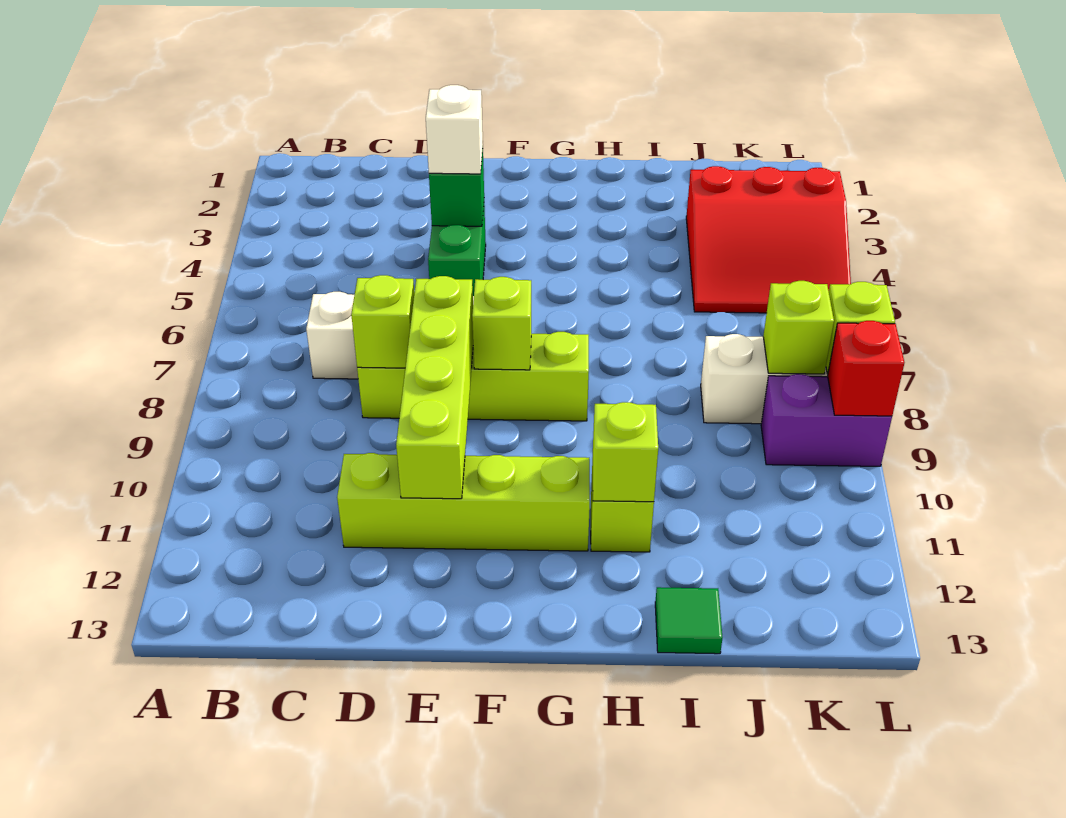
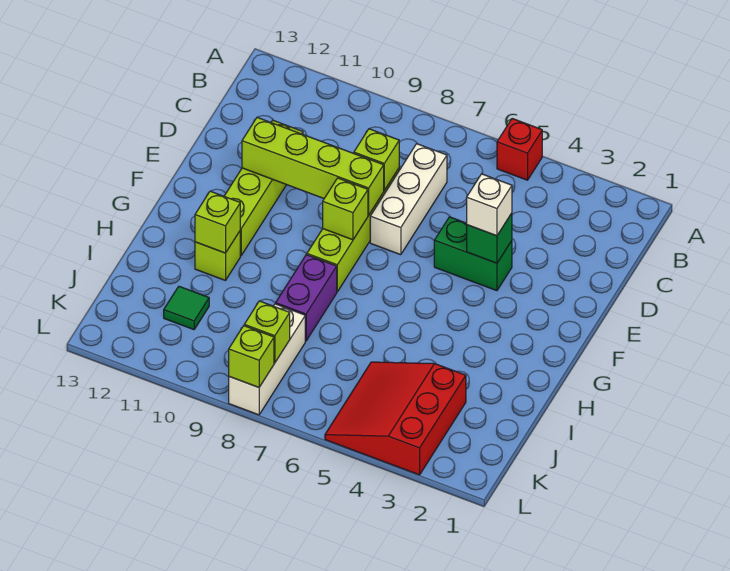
green tile I13 level 1 -> green tile J11 level 1
purple brick K9:L9 level 1 -> purple brick H8:I8 level 1
red brick L9 level 2 -> red brick A5 level 1

